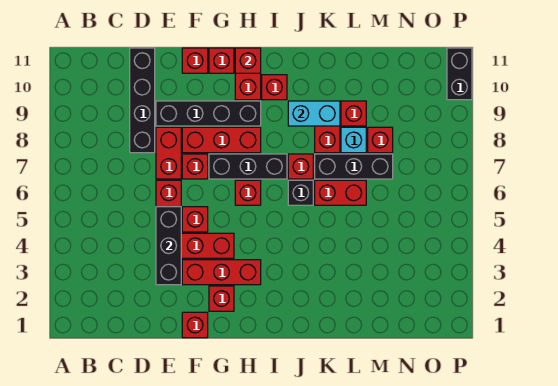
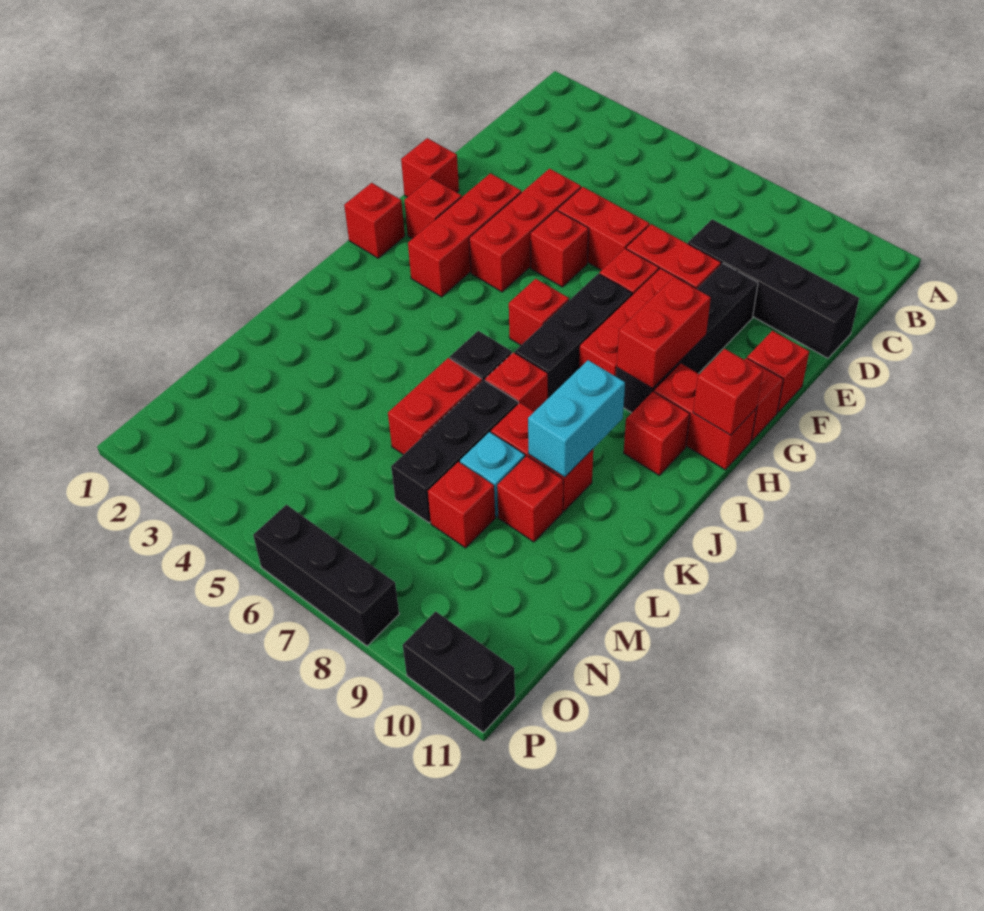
black brick E3:E5 level 2 -> black brick P6:P8 level 1
none -> red brick G9:H9 level 2
none -> red brick H1 level 1

